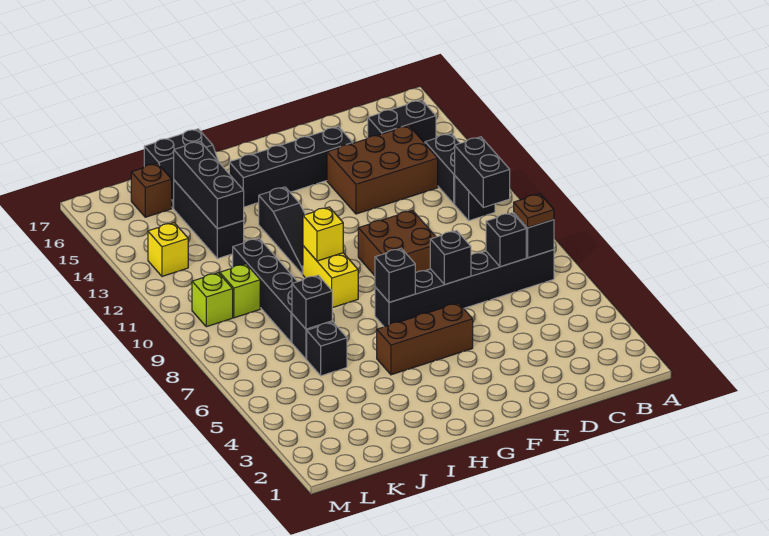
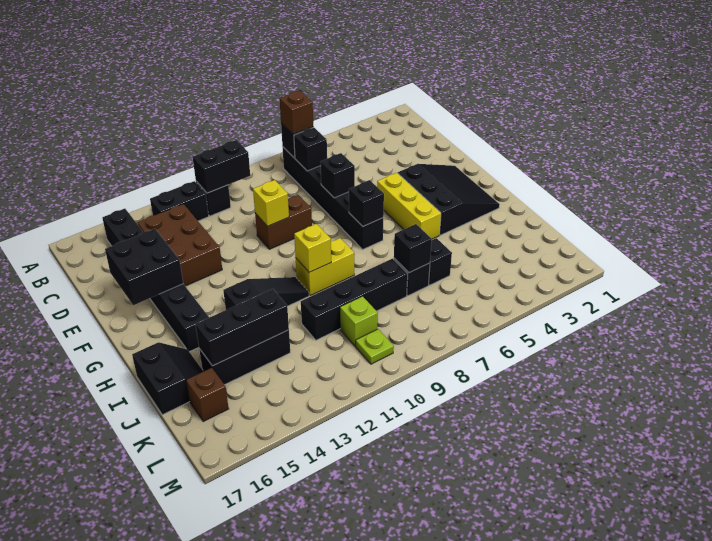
brown plate B7 level 3 -> brown brick B7 level 3
brown brick E9:F10 level 1 -> brown brick E9:E10 level 1
none -> black brick E15:F16 level 2
none -> black slope F2:H4 level 1 top 4
brown brick F5:H5 level 1 -> yellow brick F5:H5 level 1
lime brick L10 level 1 -> lime plate L10 level 1
yellow brick L13 level 1 -> yellow brick E10 level 2

